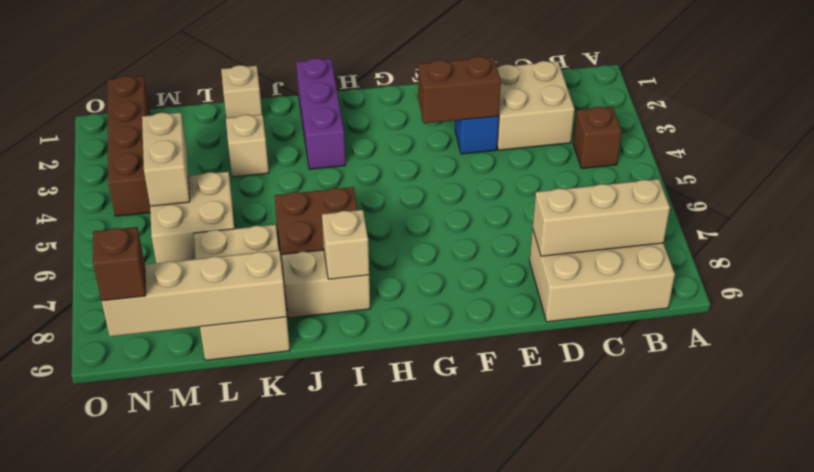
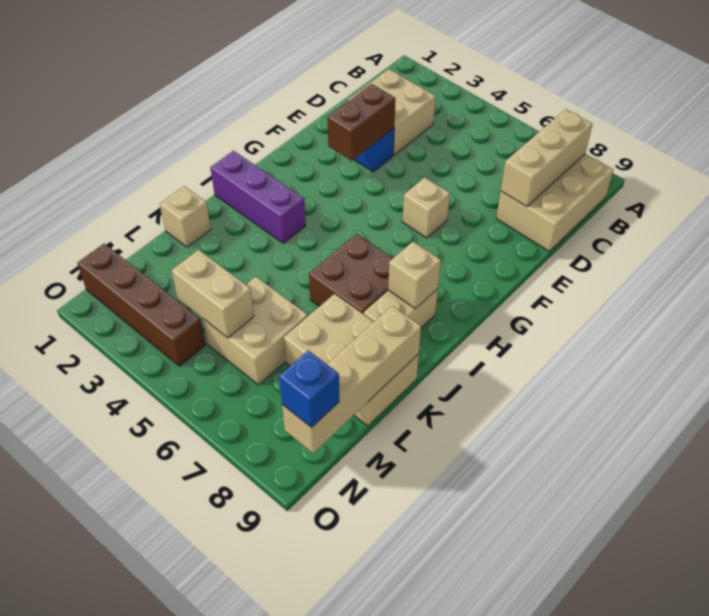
brown brick B4 level 1 -> none
tan brick K3 level 1 -> tan brick F6 level 1
brown brick N9 level 3 -> blue brick N9 level 3

